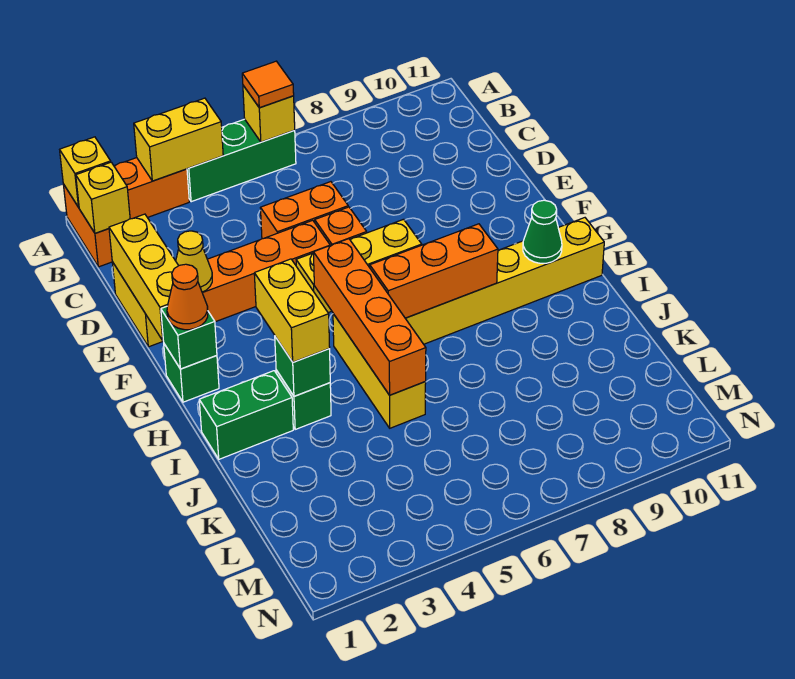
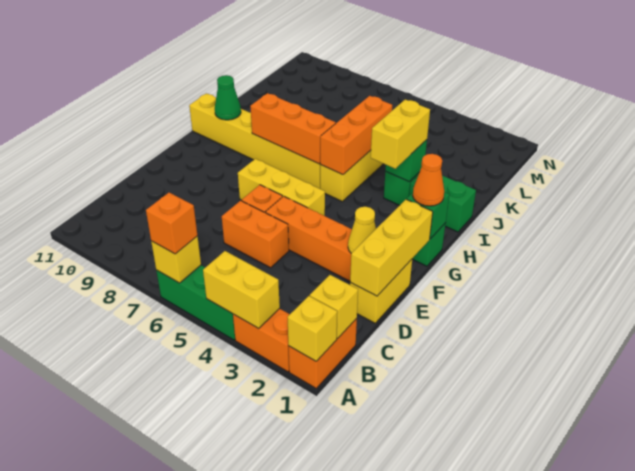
orange tile A6 level 3 -> orange brick A6 level 3
orange brick G5:J5 level 2 -> orange brick H5:J5 level 2

